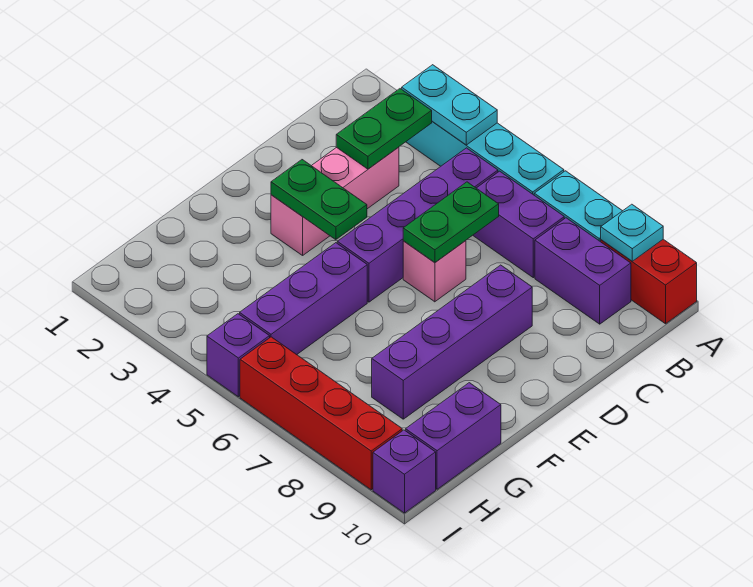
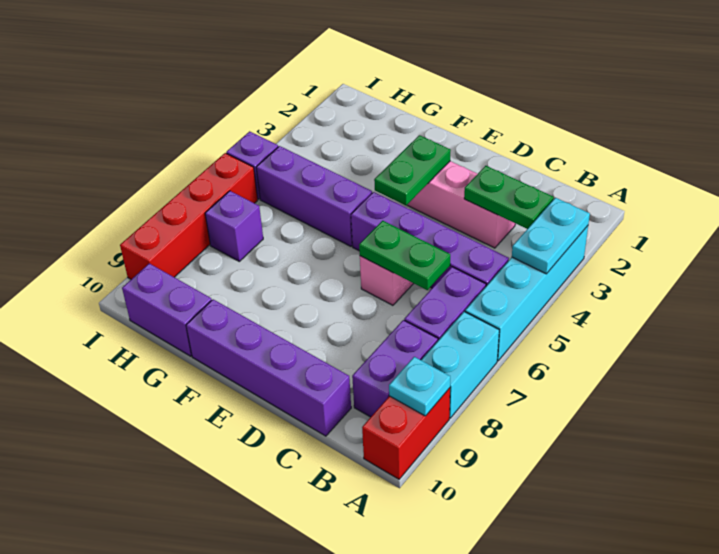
purple brick D8:G8 level 1 -> purple brick C10:F10 level 1
purple brick I10 level 1 -> purple brick H7 level 1

